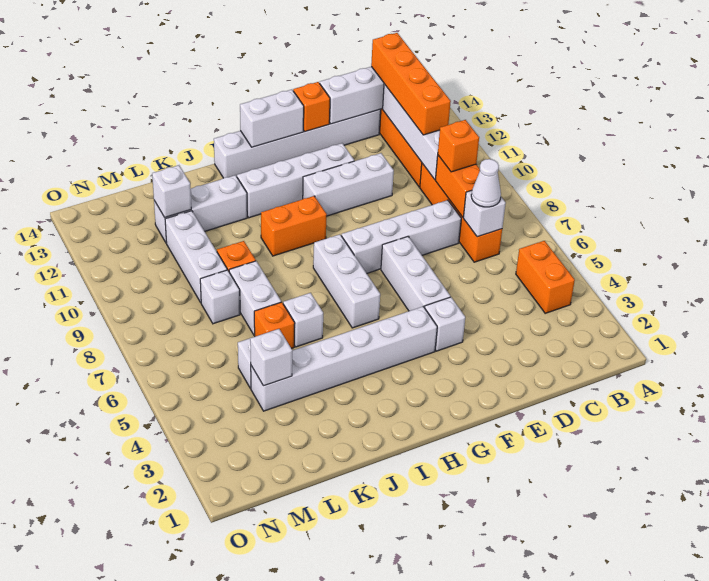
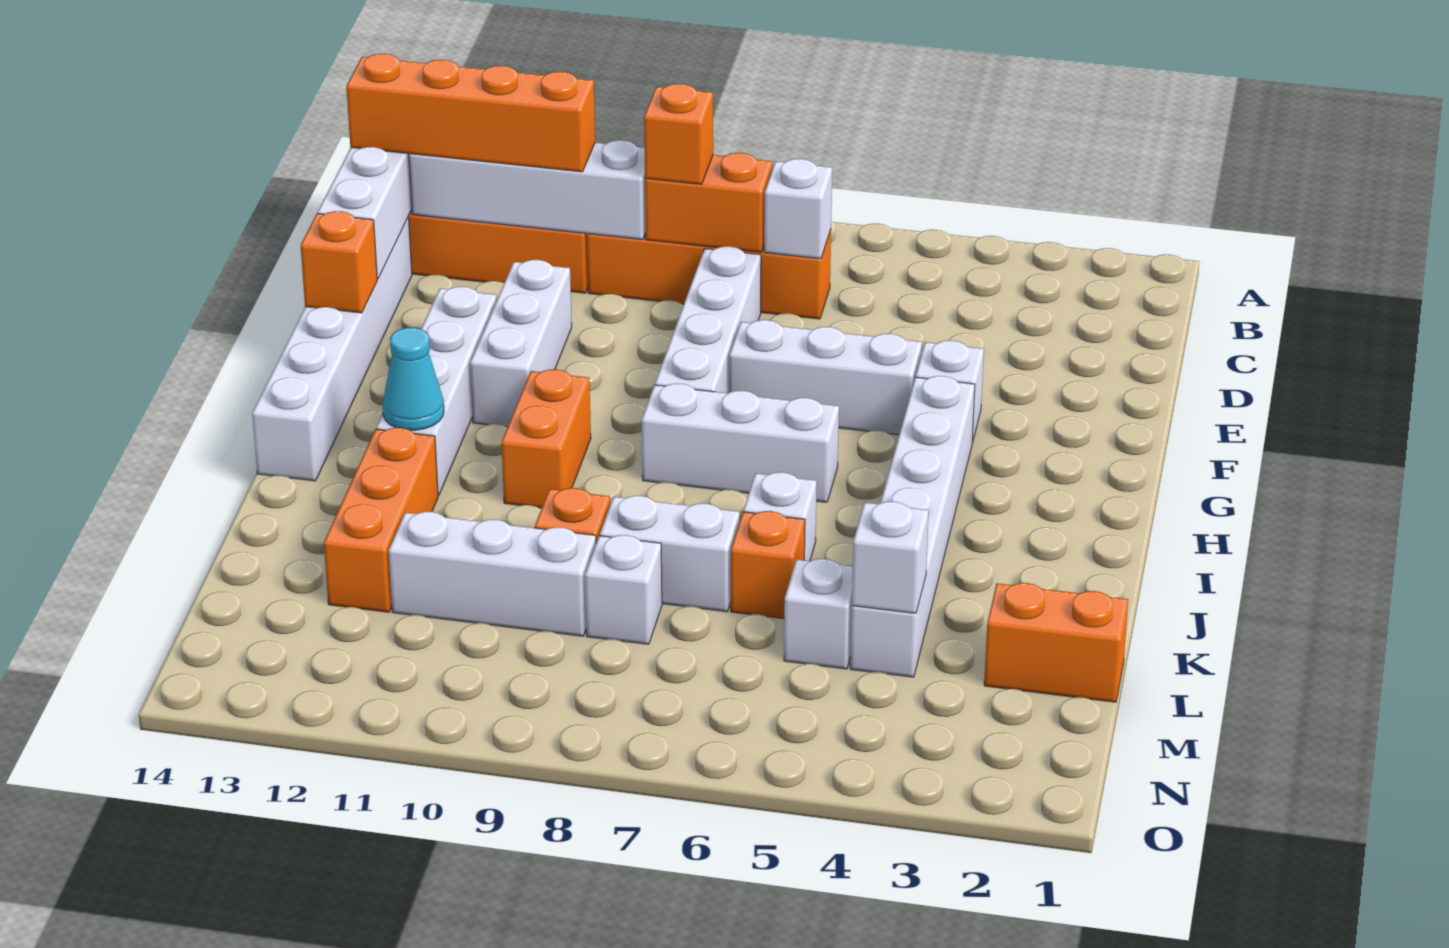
orange brick B4:B5 level 1 -> orange brick L1:L2 level 1
white cone C7 level 3 -> none
white brick G14:H14 level 2 -> none
none -> cyan cone I12 level 2
white brick J12:L12 level 1 -> orange brick J12:L12 level 1
white brick L12 level 2 -> none

